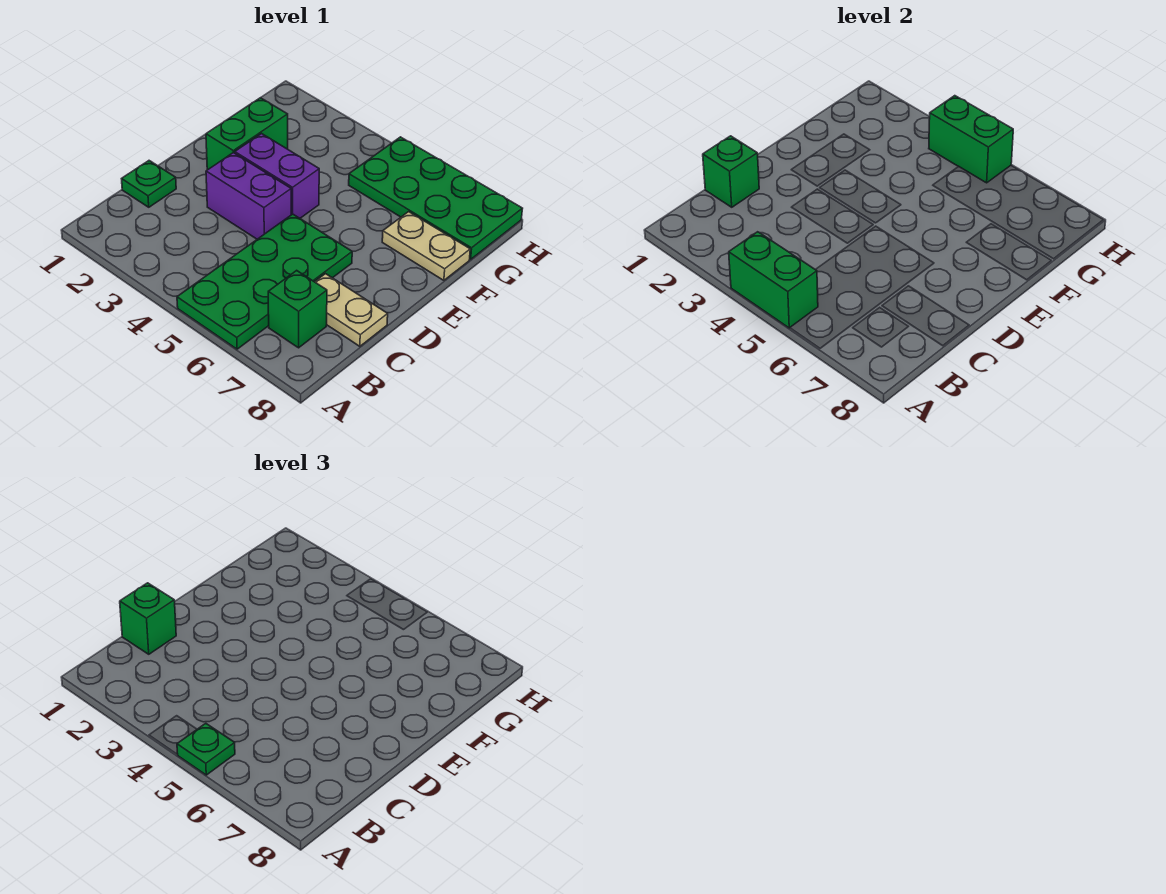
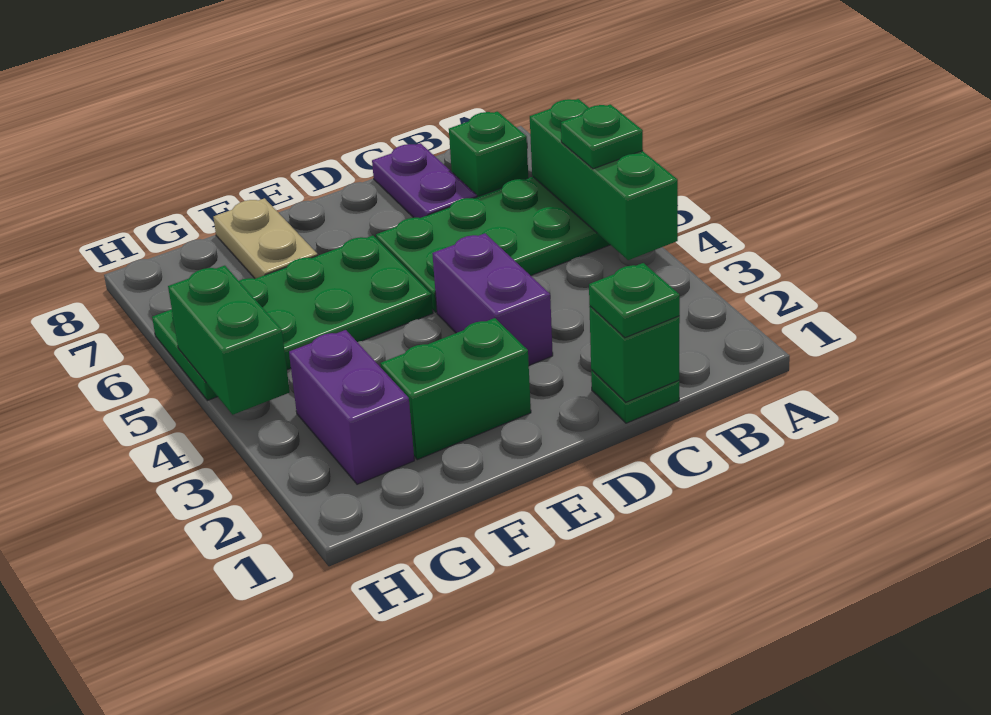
green brick A4:A5 level 2 -> green brick A4:A6 level 2
green brick C1 level 3 -> green plate C1 level 3
tan plate C7:C8 level 1 -> purple plate C7:C8 level 1
purple brick E3:E4 level 1 -> purple brick G2:G3 level 1
green plate G5:H8 level 1 -> green plate E5:H6 level 1

